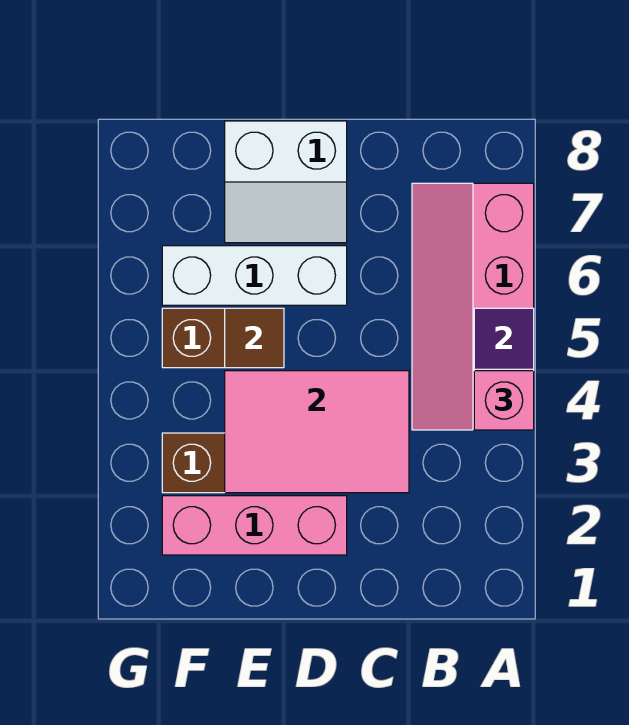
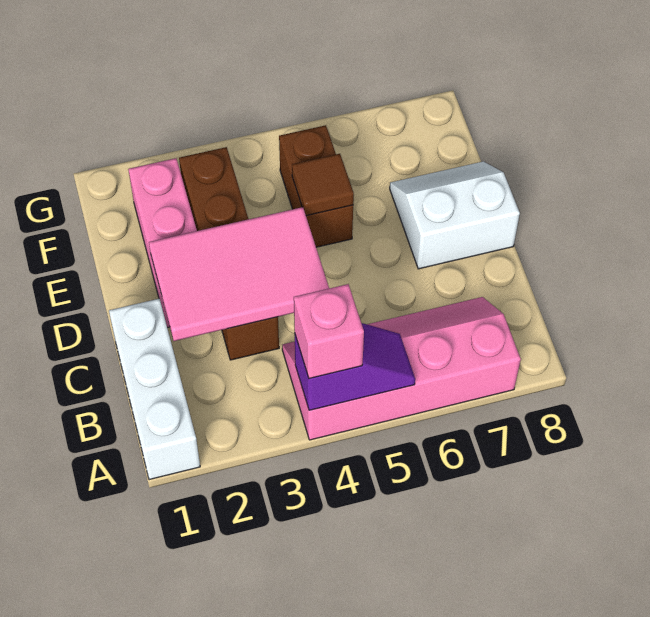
pink tile C3:E4 level 2 -> pink tile C2:D4 level 2
white brick D6:F6 level 1 -> white brick A1:C1 level 1
white slope D7:E8 level 1 top 8 -> white slope D7:E8 level 1 top D

